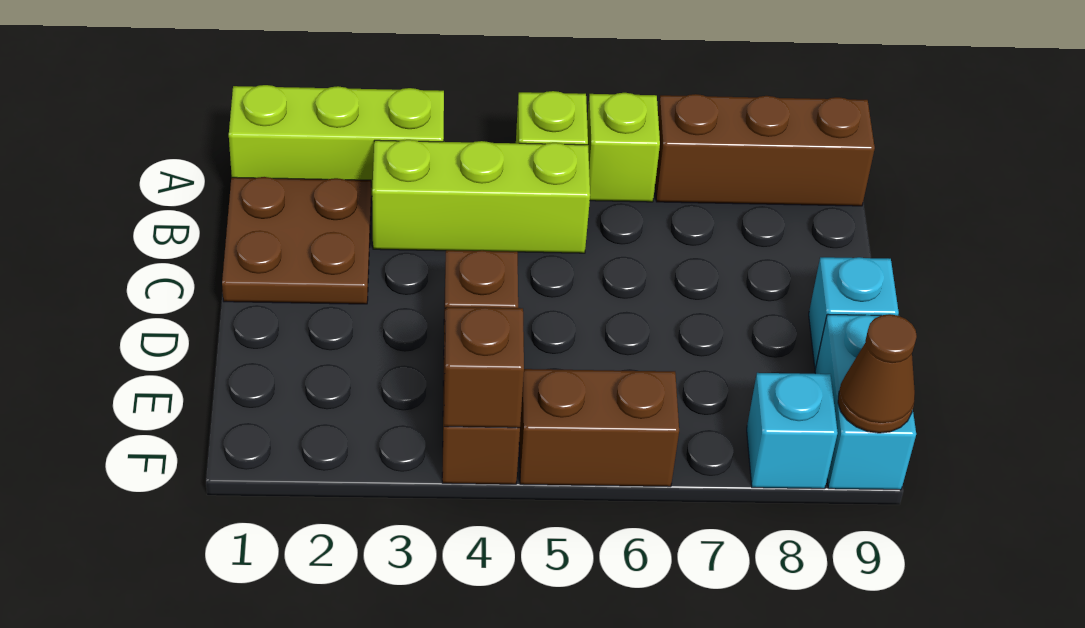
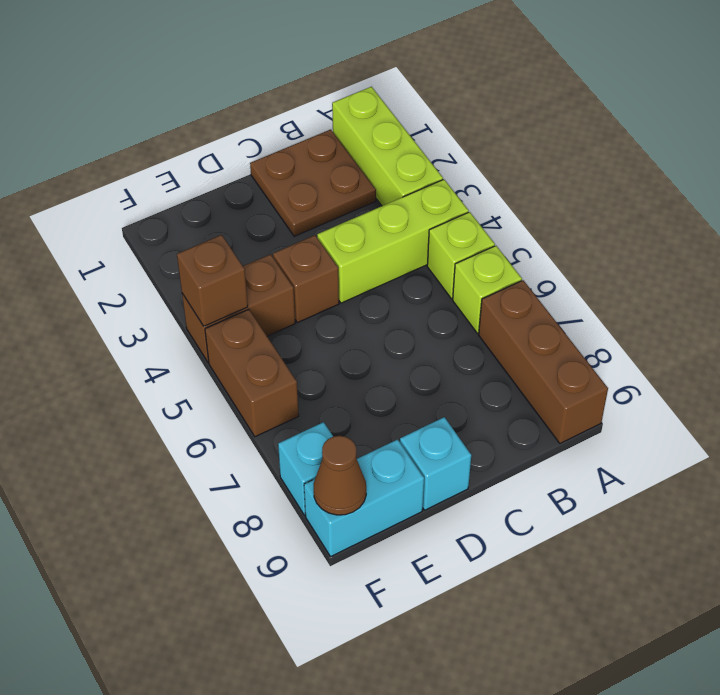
lime brick B3:B5 level 1 -> lime brick A4:C4 level 1

